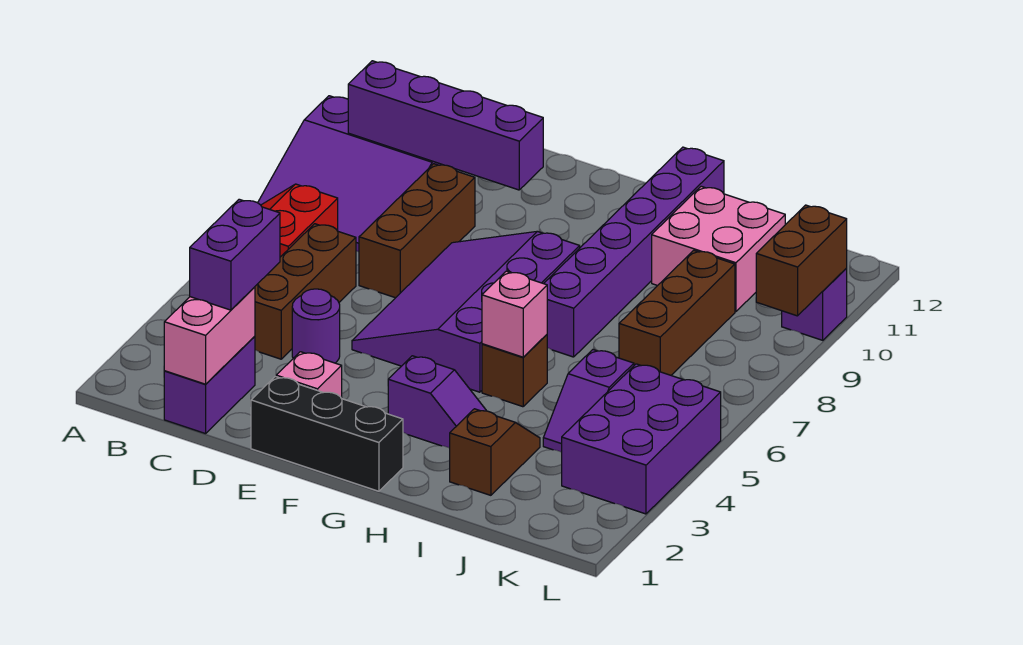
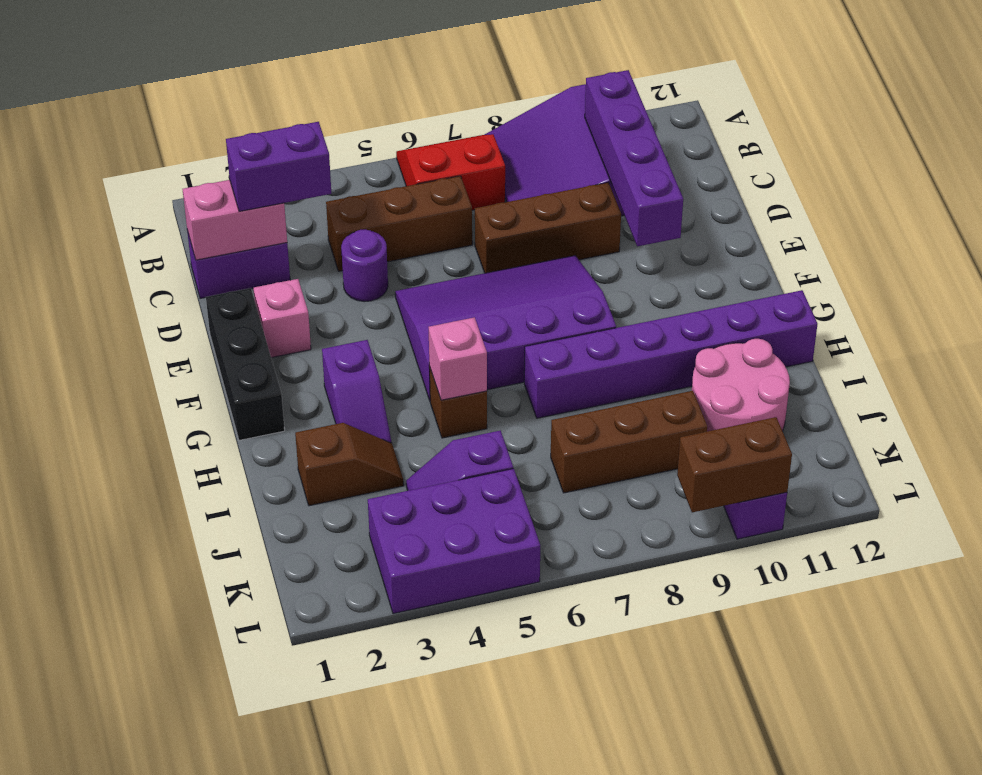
pink brick I10:J11 level 1 -> pink round brick I10:J11 level 1

